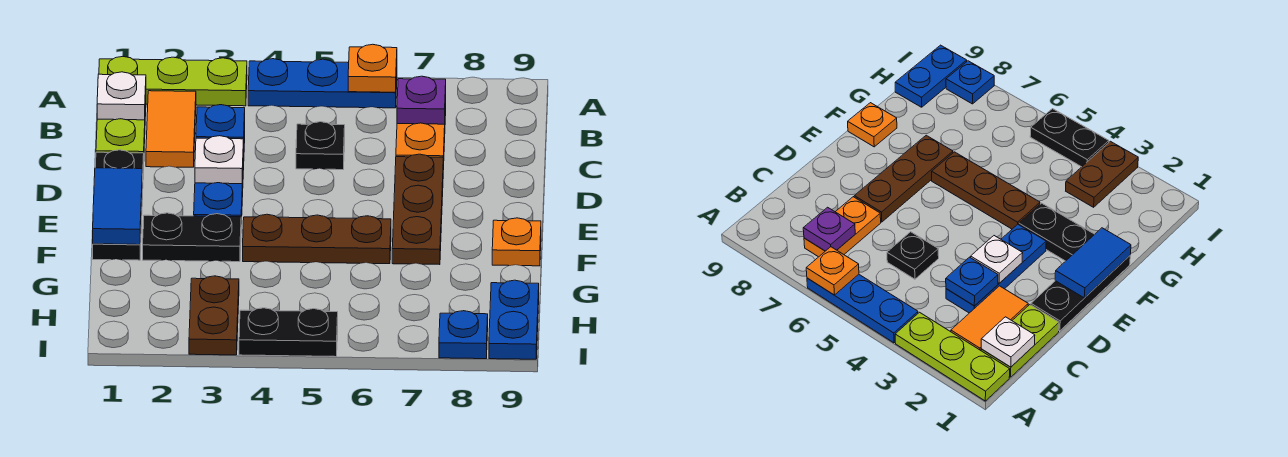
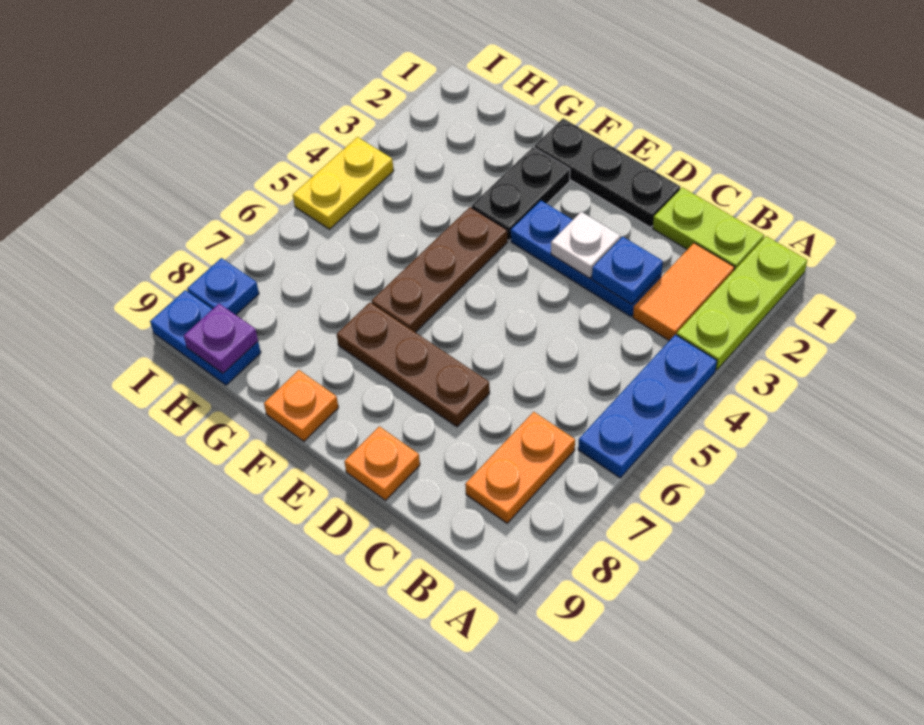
orange plate A6 level 2 -> orange plate D9 level 1
white plate B1 level 2 -> none
orange tile B2:C2 level 1 -> orange tile B2:B3 level 1
orange plate B7:C7 level 1 -> orange plate B7:B8 level 1
purple plate B7 level 2 -> purple plate H9 level 2
black plate C5 level 1 -> none
blue tile E1:F1 level 2 -> none
brown plate H3:I3 level 1 -> none
black plate I4:I5 level 1 -> yellow plate I4:I5 level 1

